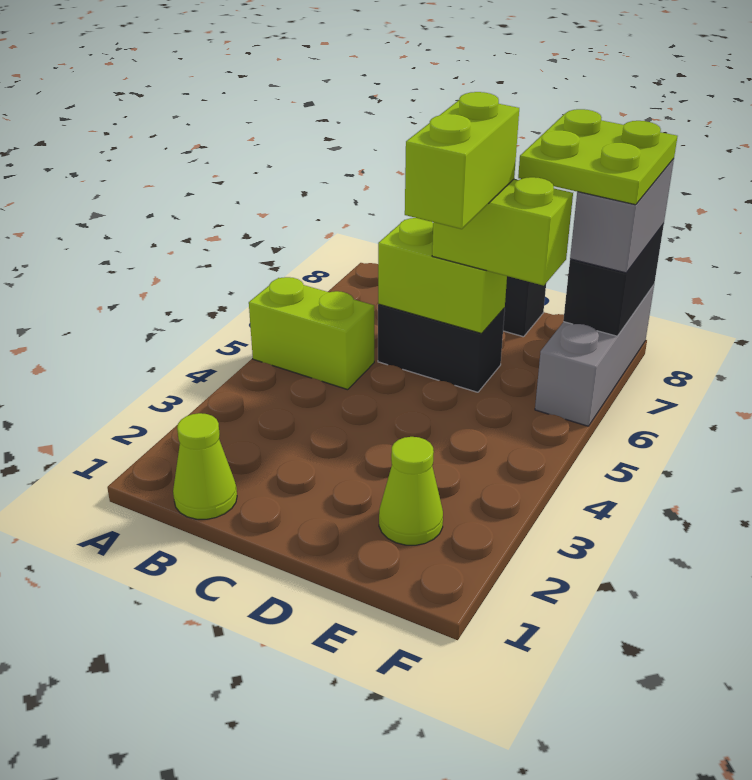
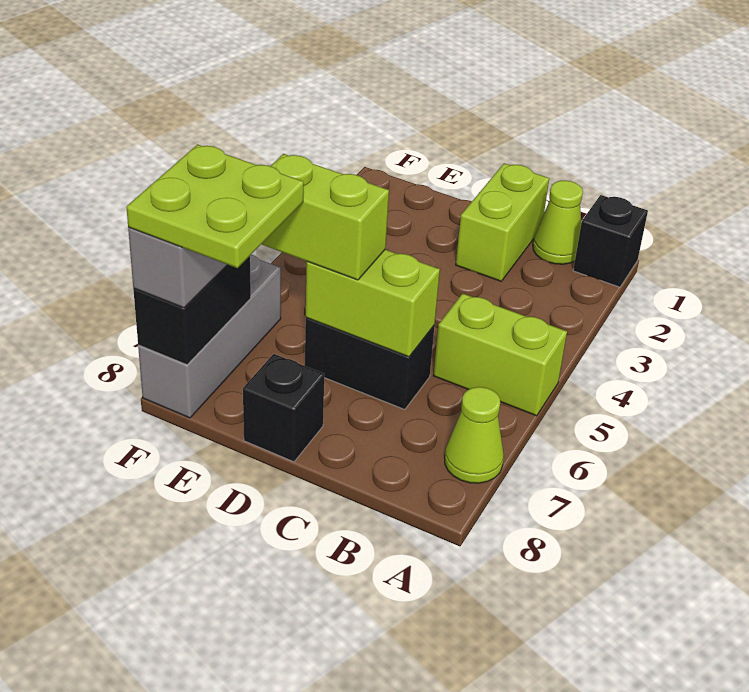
none -> black brick A1 level 1
lime brick D5:D6 level 4 -> lime brick C1:C2 level 1
lime cone E2 level 1 -> lime cone A7 level 1

